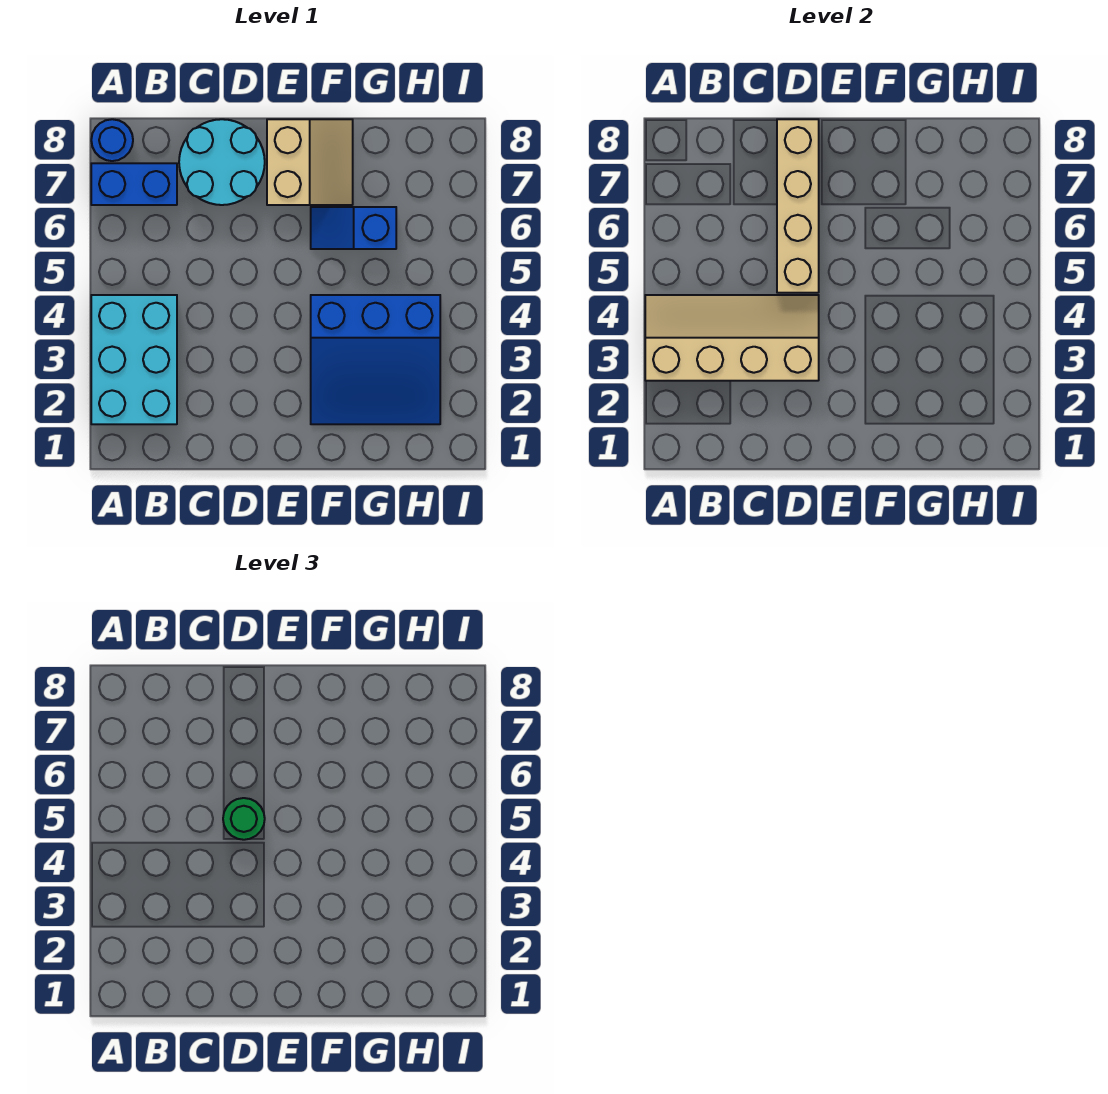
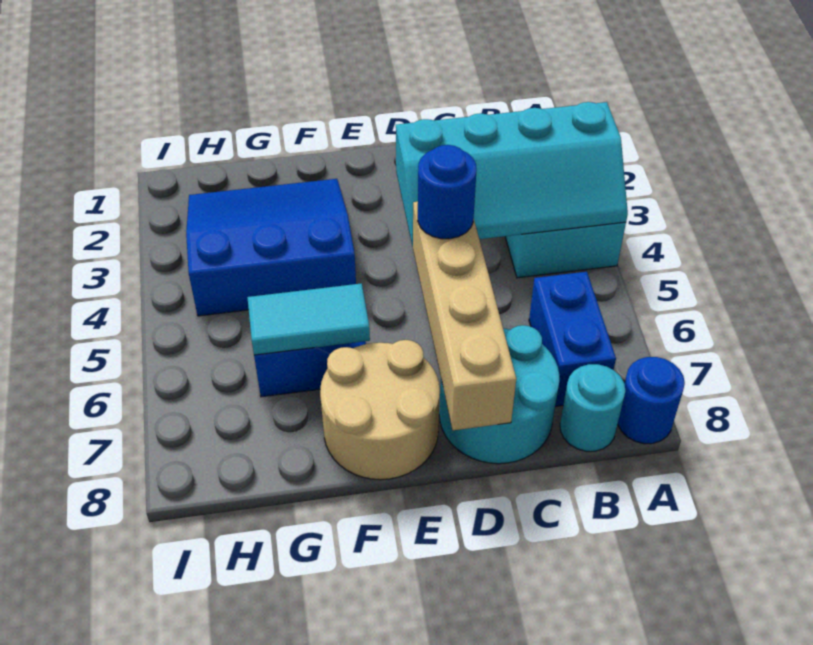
tan slope A3:D4 level 2 top 3 -> cyan slope A3:D4 level 2 top 3
blue brick A7:B7 level 1 -> blue brick B6:B7 level 1
none -> cyan round brick B8 level 1
green round brick D5 level 3 -> blue round brick D5 level 3
tan slope E7:F8 level 1 top E -> tan round brick E7:F8 level 1
none -> cyan tile F6:G6 level 2

